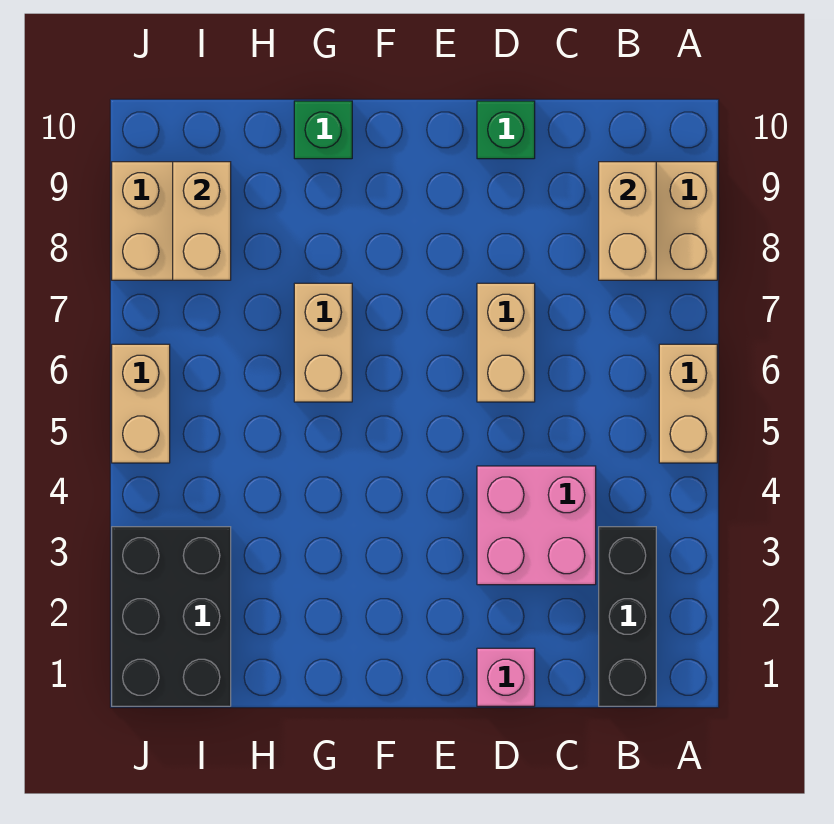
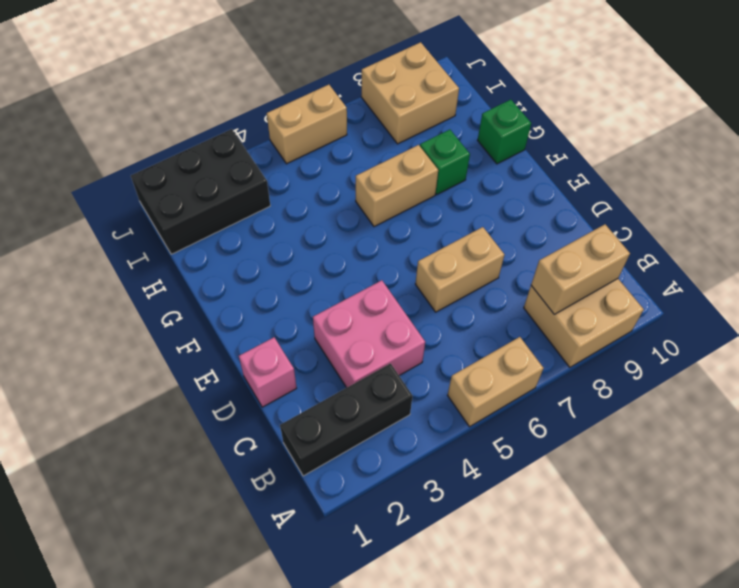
green brick D10 level 1 -> green brick G8 level 1
tan brick I8:I9 level 2 -> none

